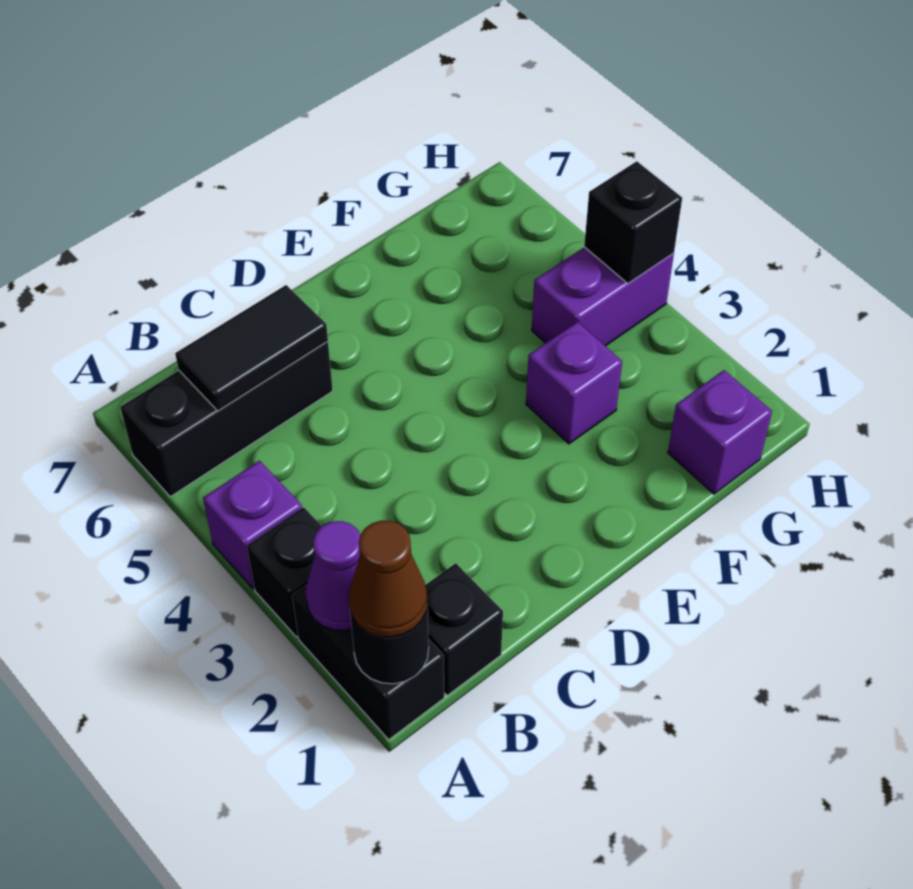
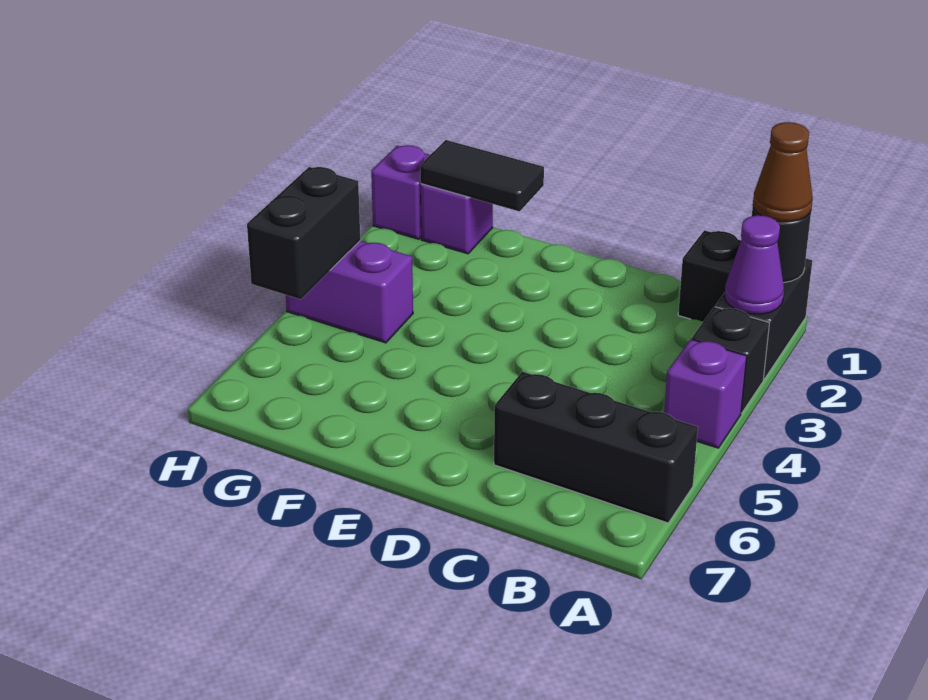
black tile B6:C6 level 2 -> black tile F1:G1 level 2
purple brick F3 level 1 -> purple brick H1 level 1
black brick H4 level 2 -> black brick H4:H5 level 2

